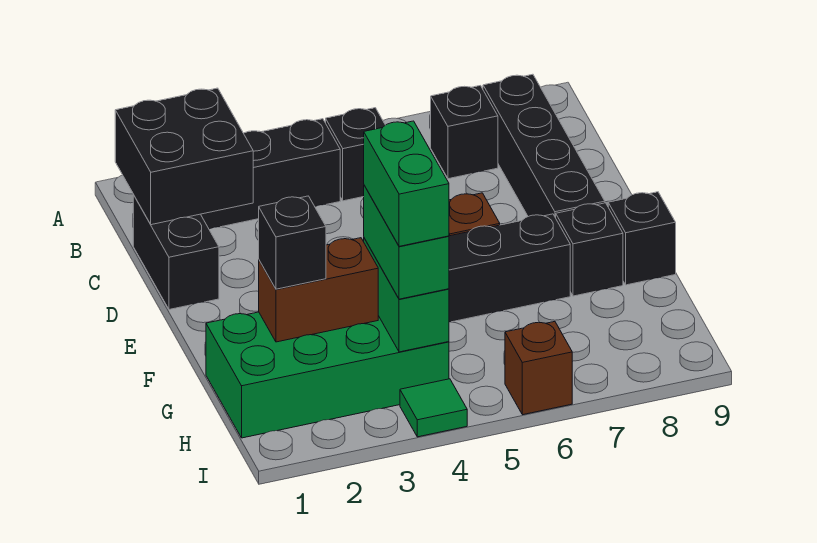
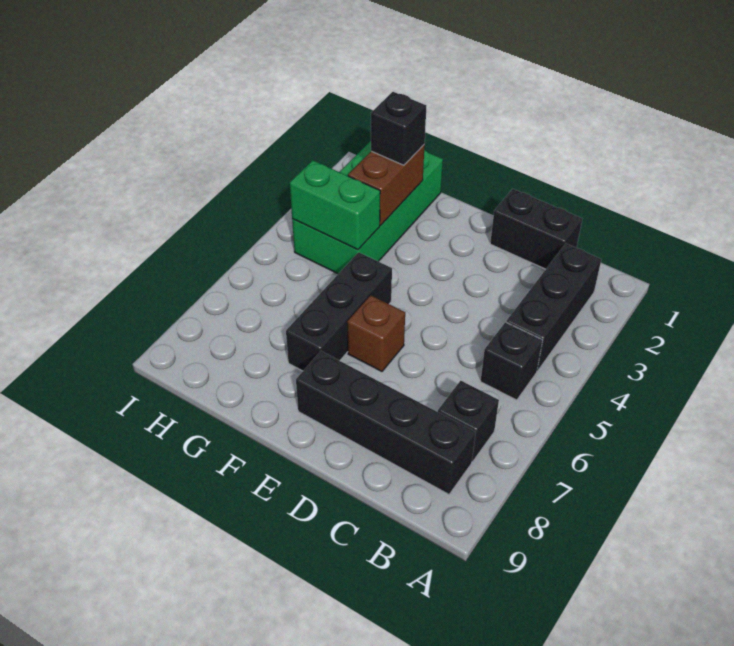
black brick B1:C2 level 2 -> none
black brick F8 level 1 -> none
black brick F9 level 1 -> none
green brick G4:H4 level 3 -> none
green brick G4:H4 level 4 -> none
green tile I4 level 1 -> none
brown brick I6 level 1 -> none

